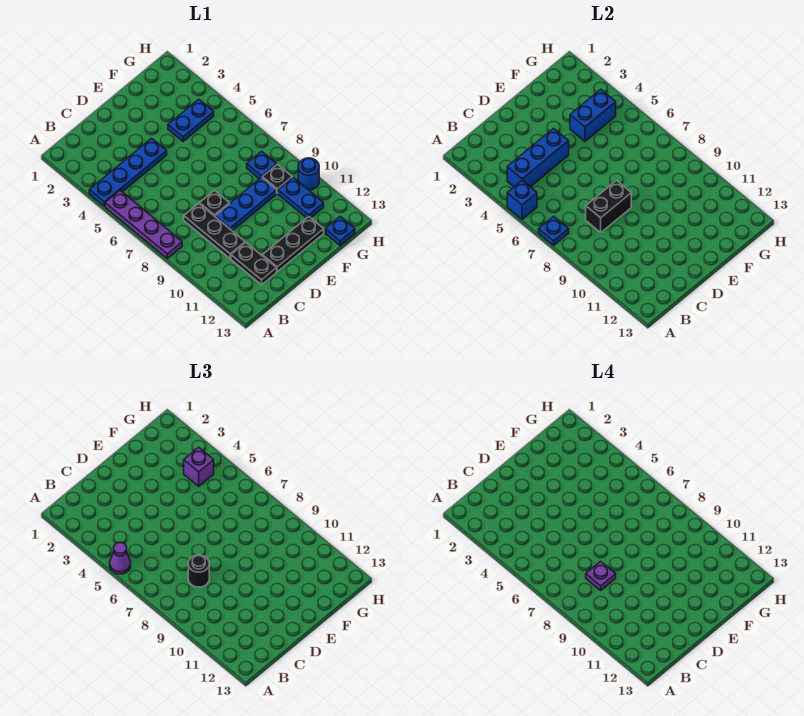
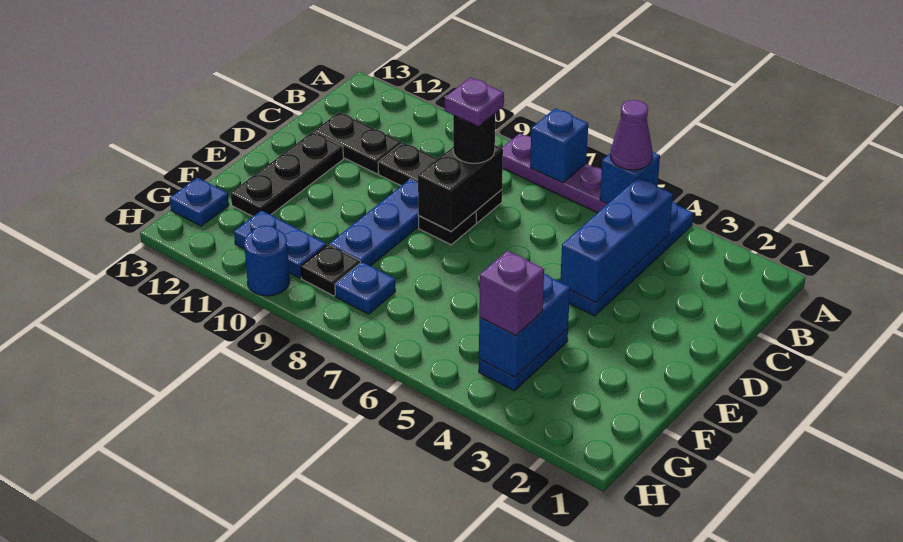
blue plate A7 level 2 -> blue brick A7 level 2

